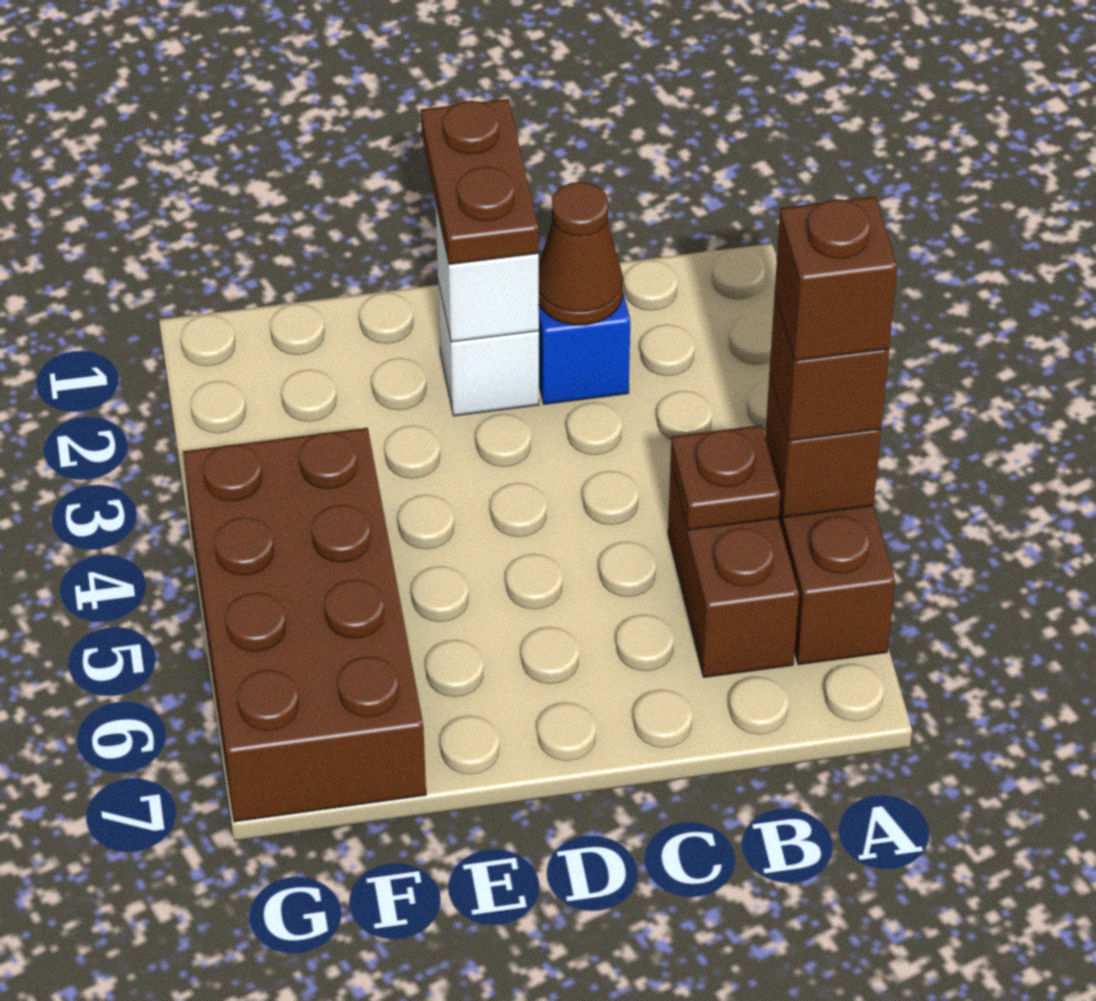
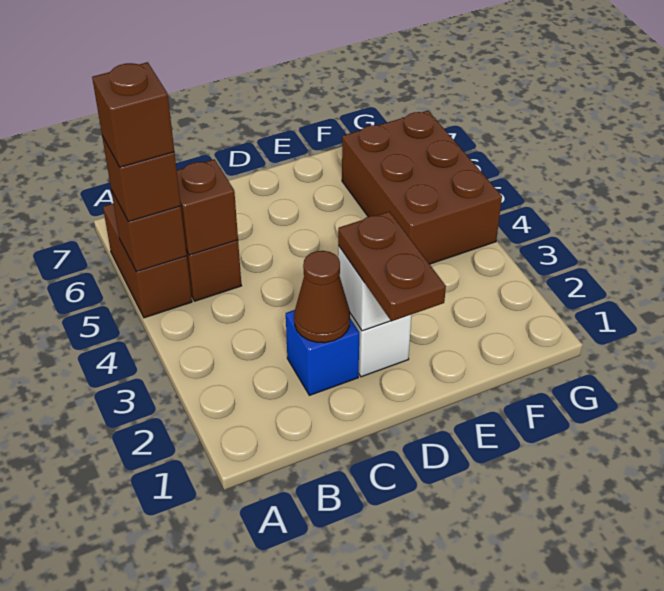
brown plate B5 level 2 -> brown brick B5 level 2
brown brick F4:G7 level 1 -> brown brick F4:G6 level 1

